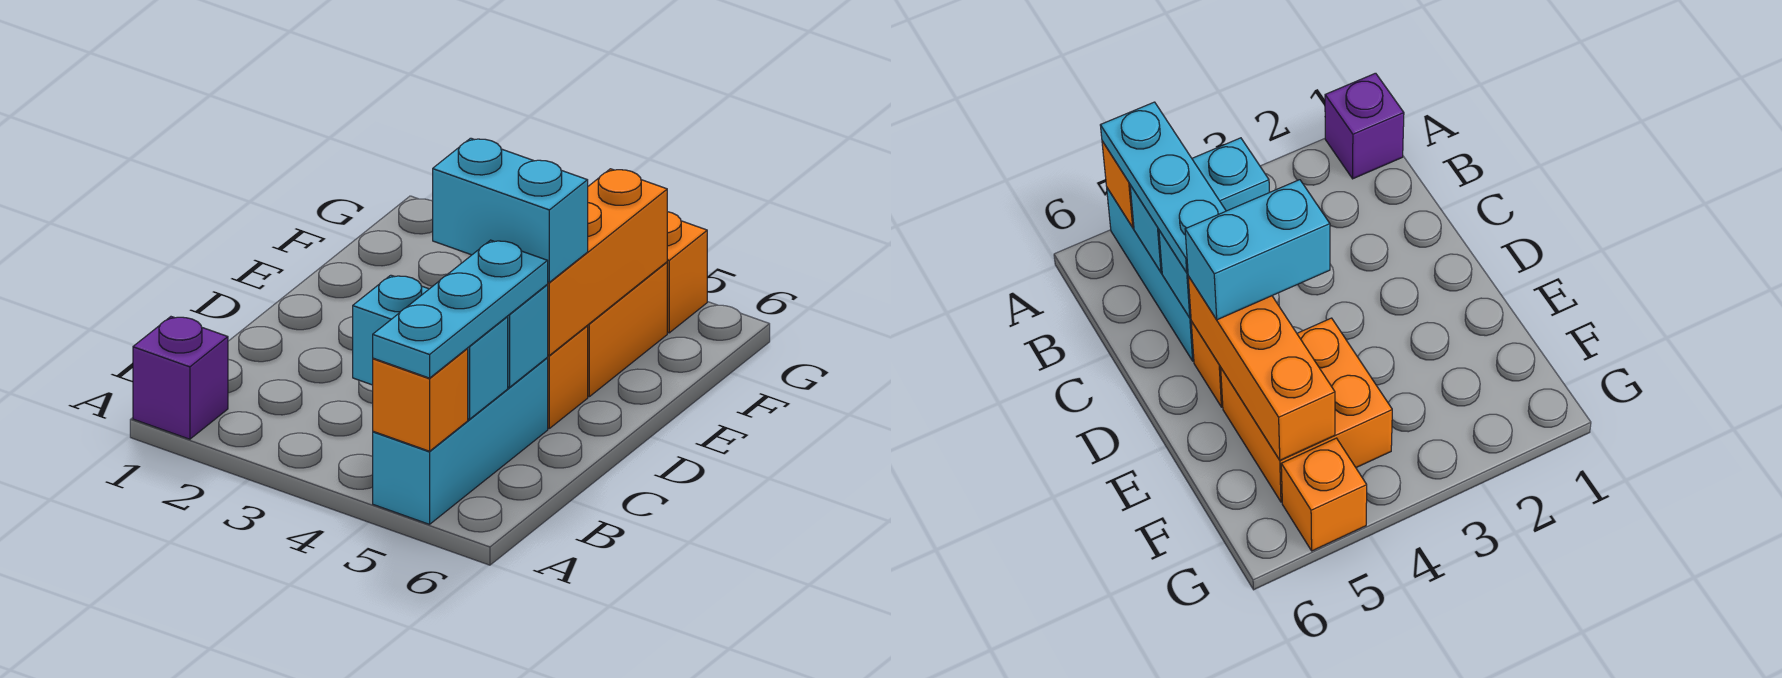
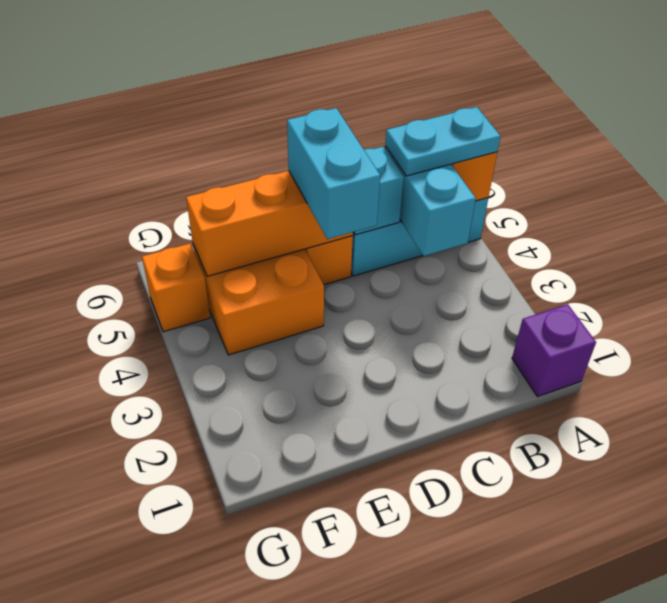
cyan plate A5:C5 level 3 -> cyan plate A5:B5 level 3

